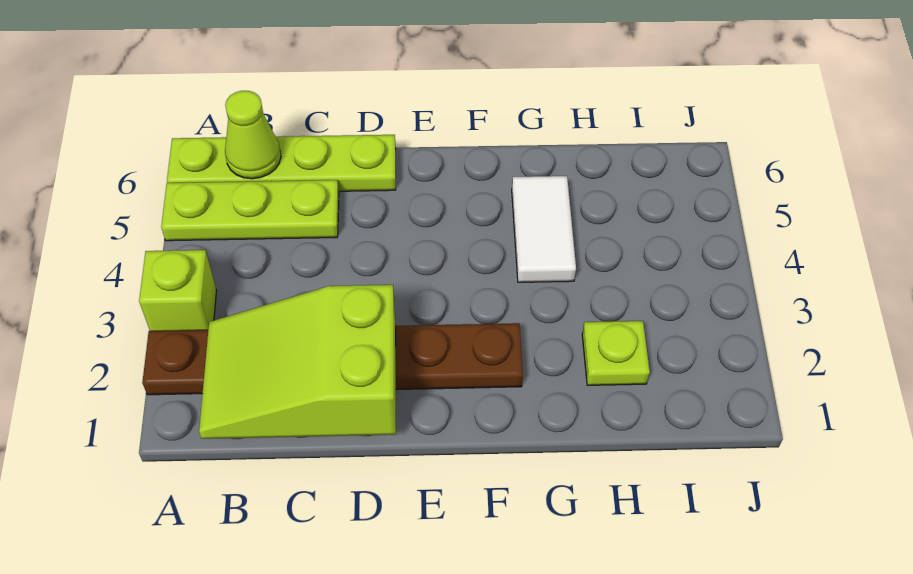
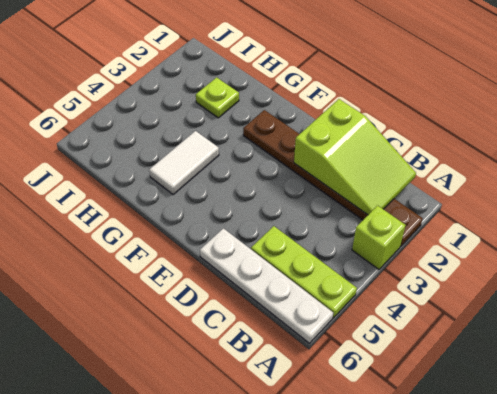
lime plate A6:D6 level 1 -> white plate A6:D6 level 1
lime cone B6 level 2 -> none

